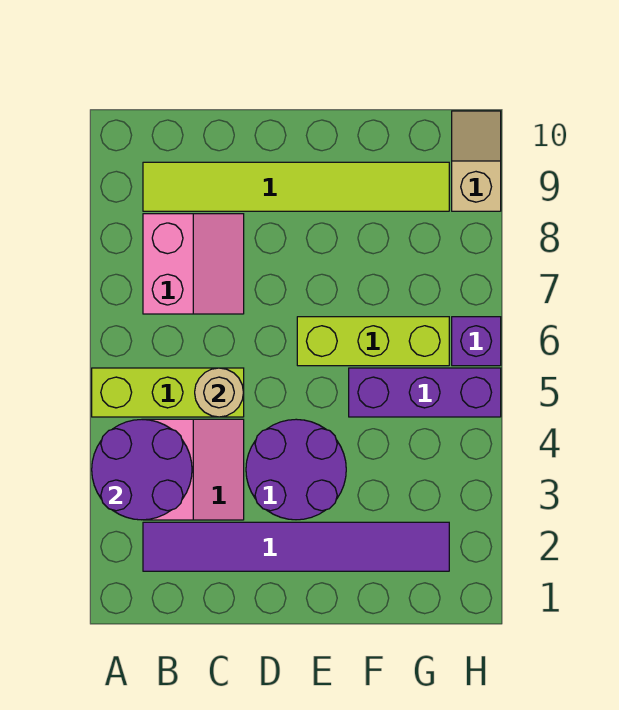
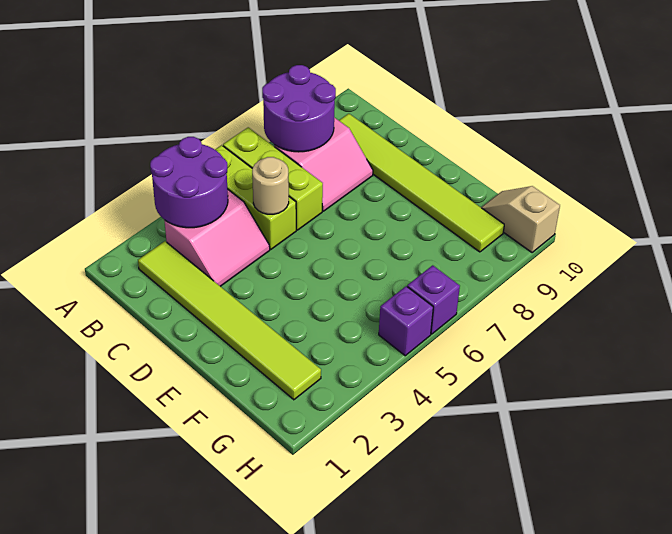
purple tile B2:G2 level 1 -> lime tile B2:G2 level 1
purple round brick D3:E4 level 1 -> purple round brick A7:B8 level 2
lime brick E6:G6 level 1 -> lime brick A6:C6 level 1
purple brick F5:H5 level 1 -> purple brick H5 level 1
tan slope H9:H10 level 1 top 9 -> tan slope G10:H10 level 1 top H

